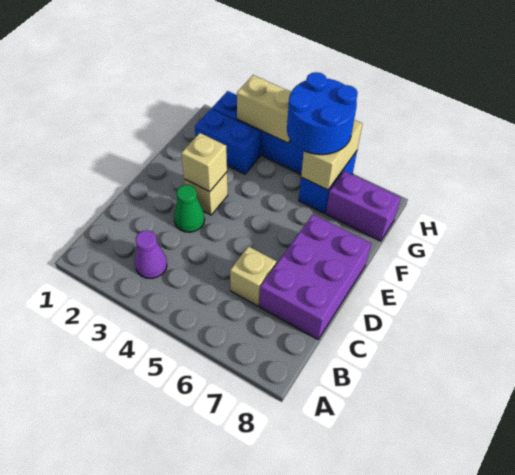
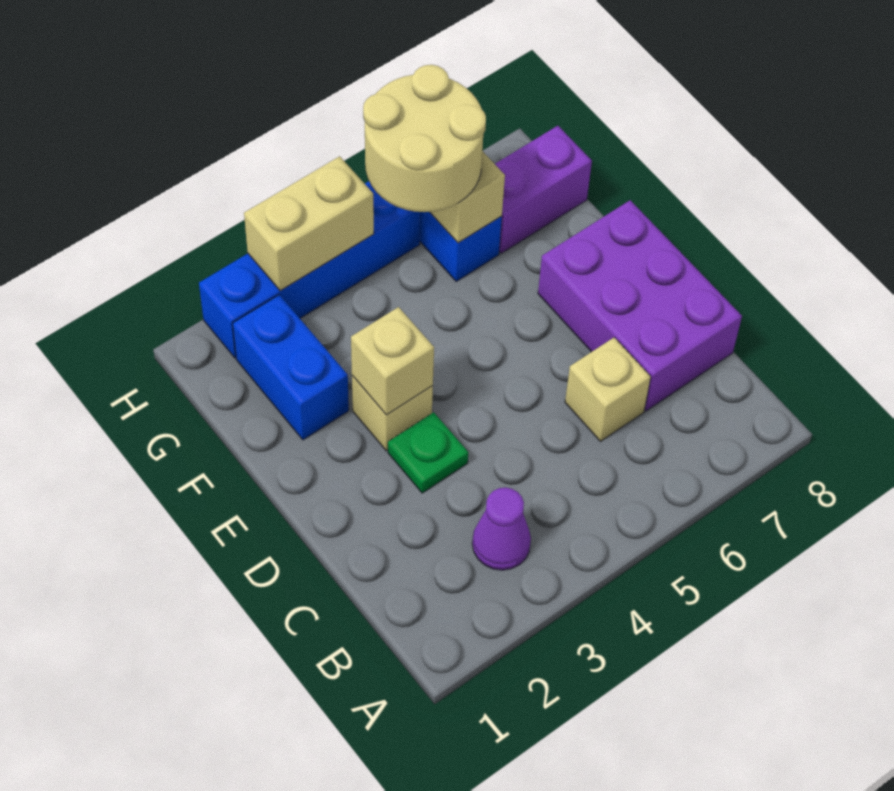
green cone D3 level 1 -> green plate D3 level 1
blue brick G2:G3 level 1 -> blue brick F2:G2 level 1
blue round brick G5:H6 level 3 -> tan round brick G5:H6 level 3

